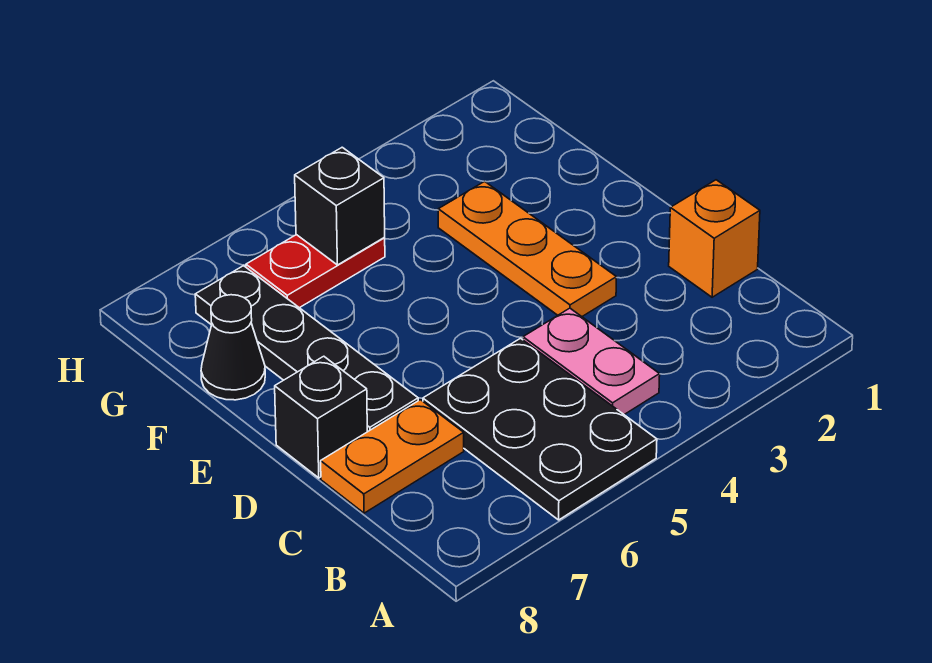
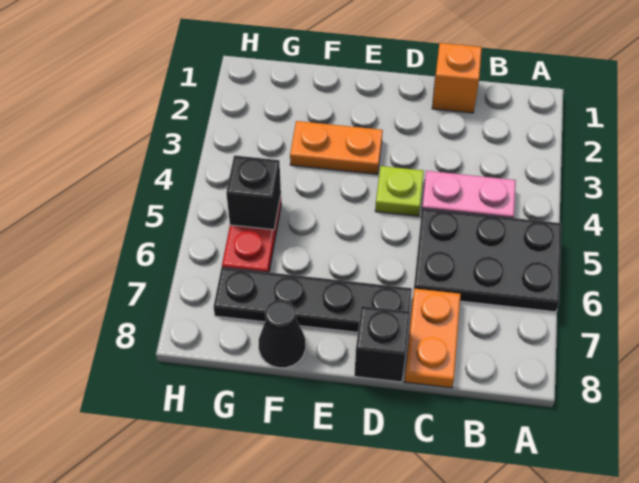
orange plate D3:F3 level 1 -> orange plate E3:F3 level 1
none -> lime plate D4 level 1

